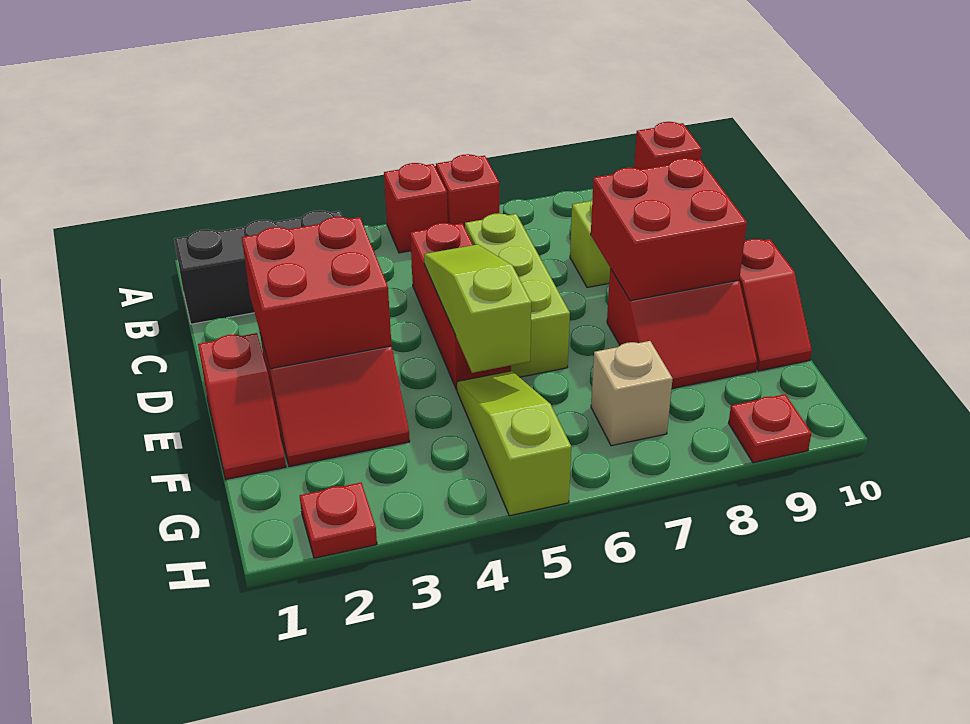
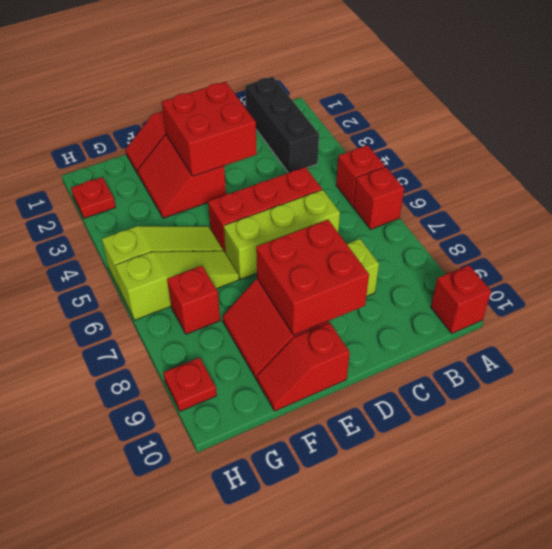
lime slope D5:F5 level 2 top F -> lime slope F6:H6 level 1 top H
tan brick G7 level 1 -> red brick G7 level 1

